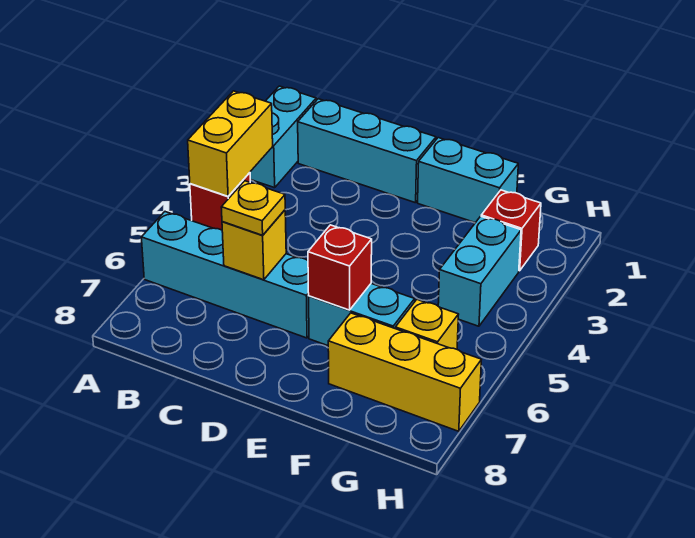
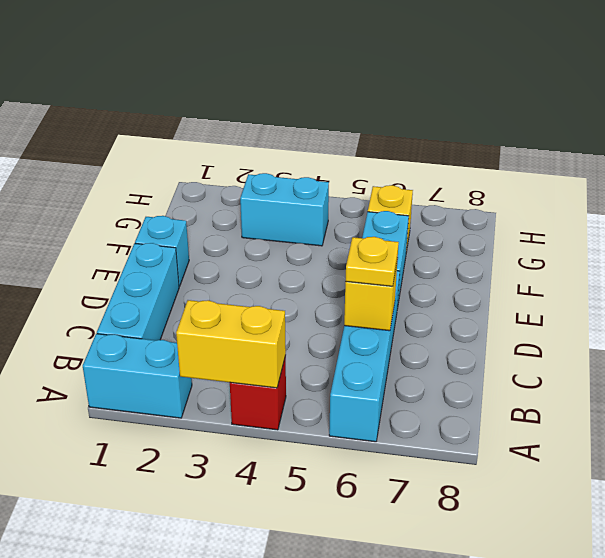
cyan brick E1:F1 level 1 -> cyan brick E1 level 1
red brick E6 level 2 -> none
yellow brick F7:H7 level 1 -> none
red brick G2 level 1 -> none

